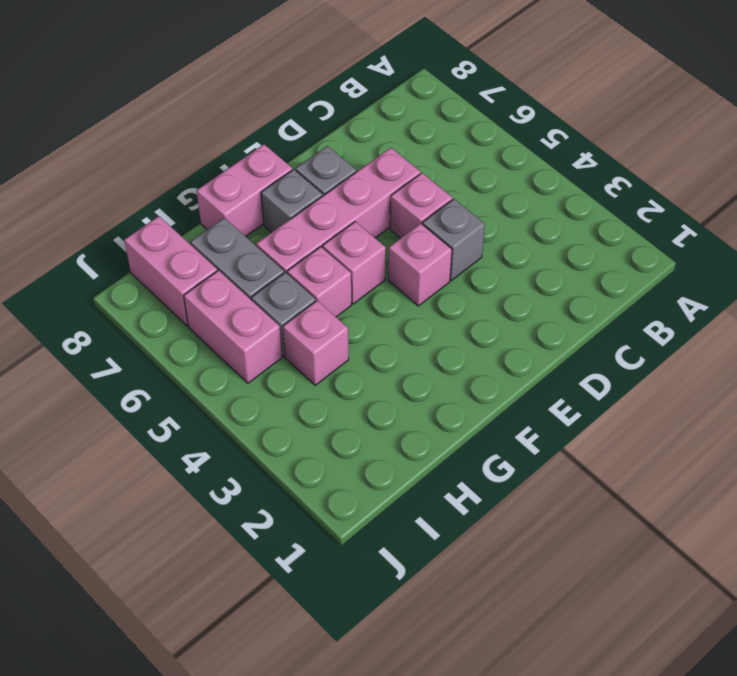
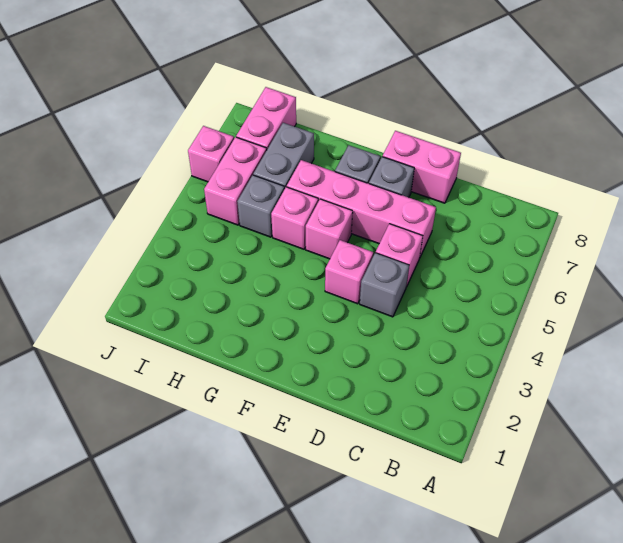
pink brick F8:G8 level 1 -> pink brick D8:E8 level 1
pink brick H4 level 1 -> pink brick J6 level 1

